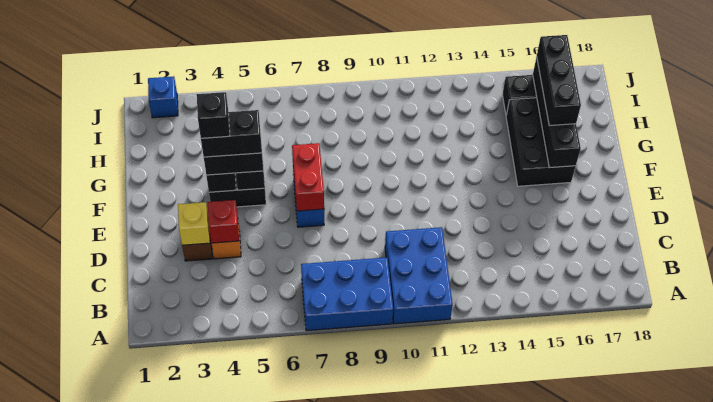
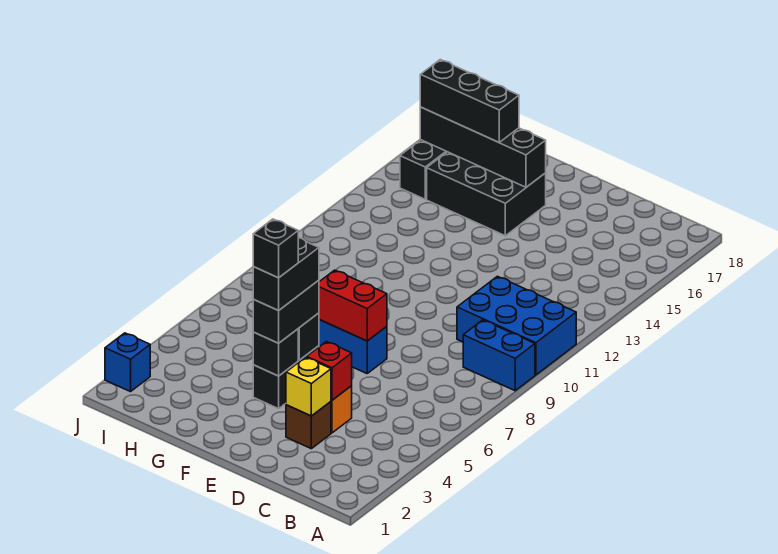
blue brick A7:B9 level 1 -> blue brick A9:B9 level 1

